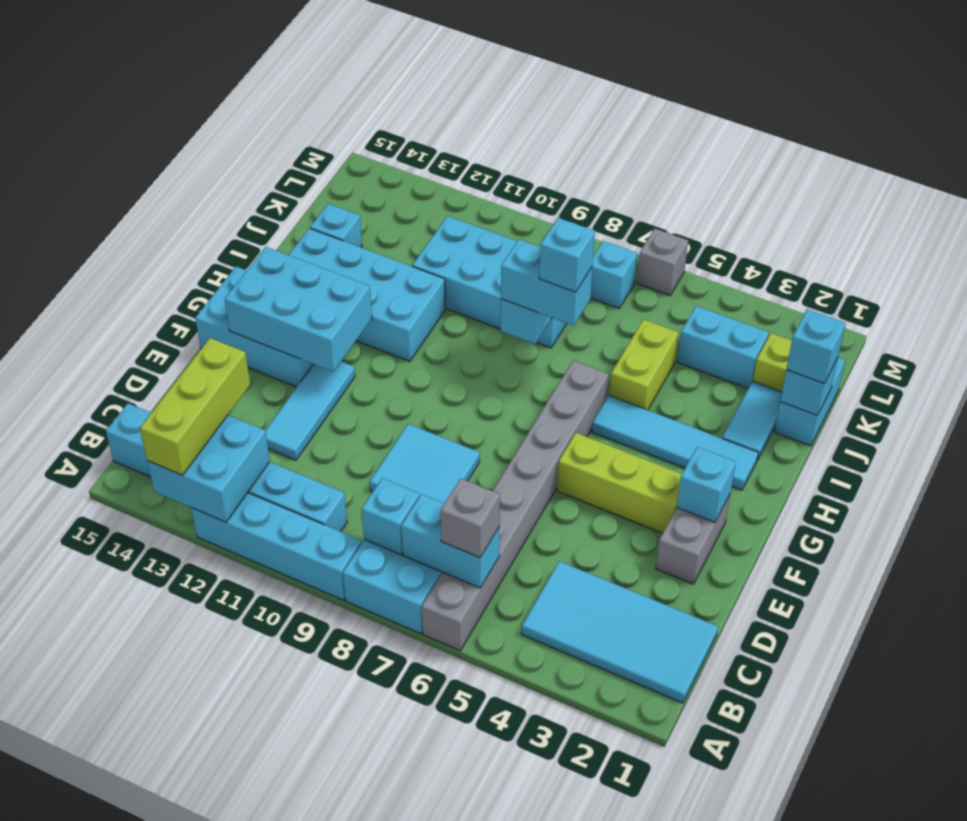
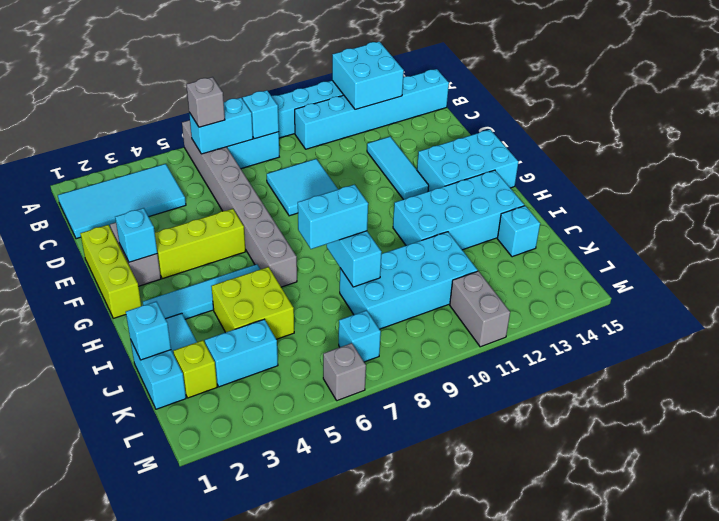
lime brick A13:C13 level 3 -> lime brick E1:G1 level 1
cyan brick F12:G14 level 2 -> none
lime brick I5:J5 level 1 -> lime brick I4:J5 level 1
cyan brick I7 level 4 -> none
cyan brick J1 level 3 -> none
none -> grey brick L11:M11 level 1

